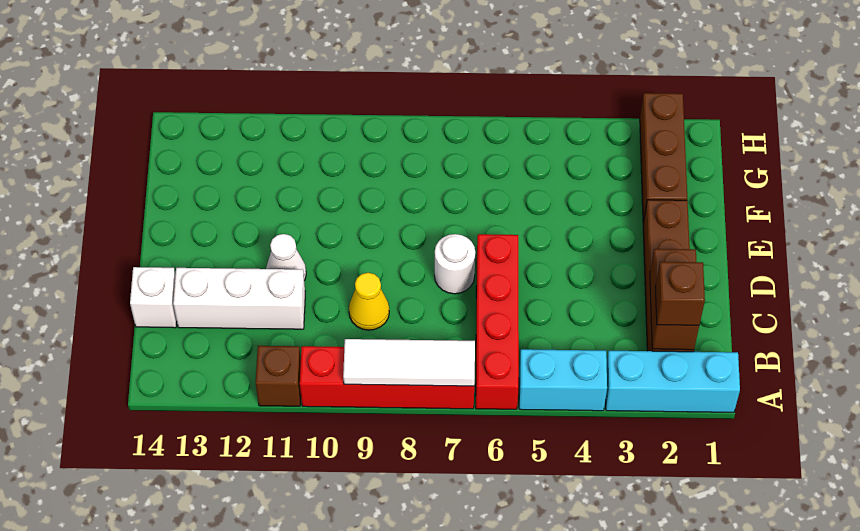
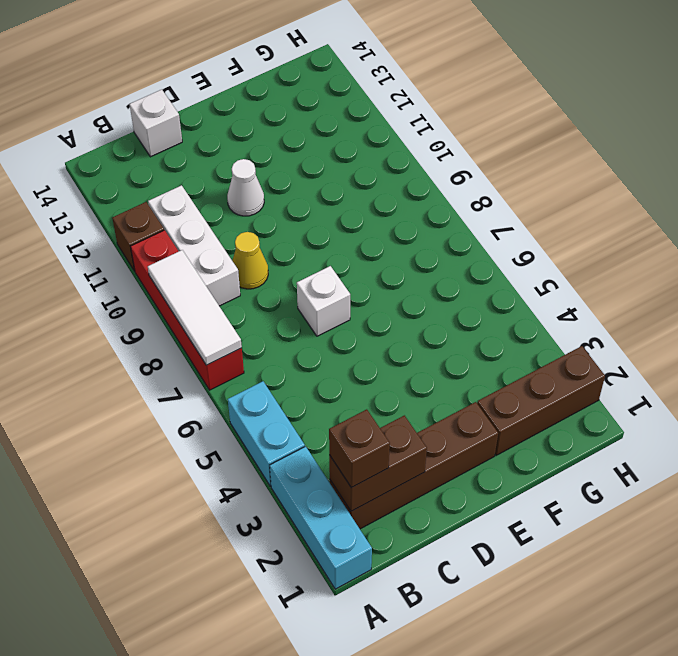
red brick A6:D6 level 1 -> none
white brick C11:C13 level 1 -> white brick B9:B11 level 1
white round brick D7 level 1 -> white brick D7 level 1

